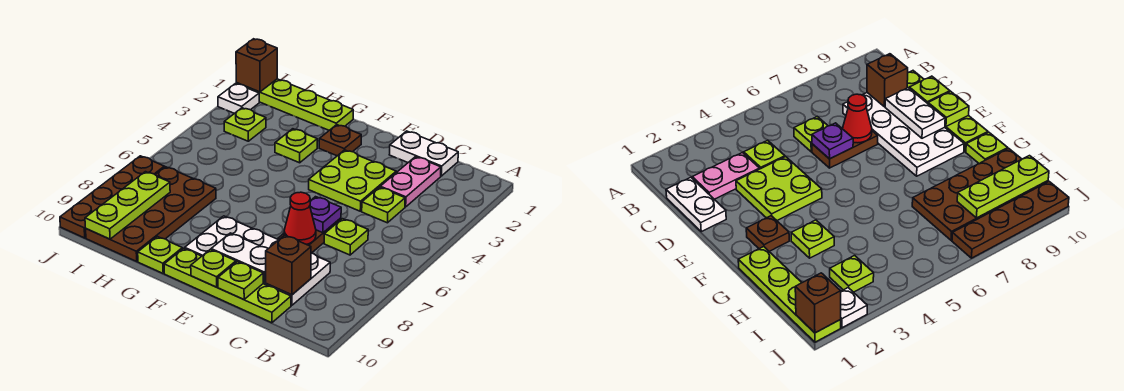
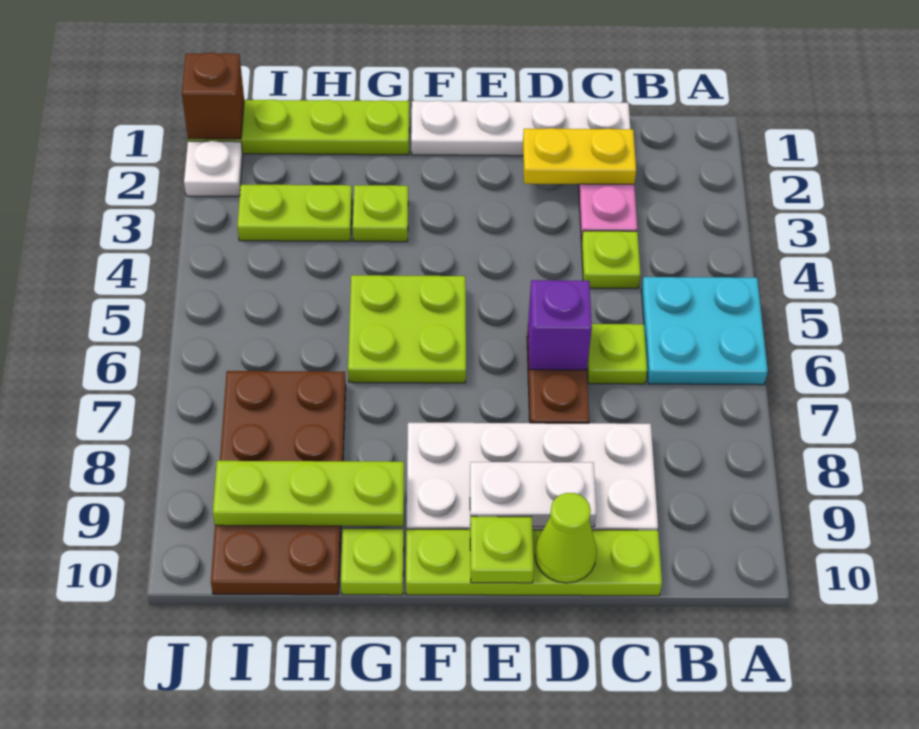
none -> cyan plate A5:B6 level 1
white plate C1:D1 level 1 -> white plate C1:F1 level 1
none -> yellow plate C2:D2 level 2
brown brick C9 level 2 -> none
lime plate D3:E4 level 1 -> lime plate F5:G6 level 1
purple plate D6 level 2 -> purple brick D6 level 2
red cone D7 level 2 -> none
lime plate D10 level 2 -> lime cone D10 level 2
brown plate F2 level 1 -> none
lime plate I3 level 1 -> lime plate H3:I3 level 1
lime plate I8:I10 level 2 -> lime plate G9:I9 level 2
brown plate J7:J10 level 1 -> none

